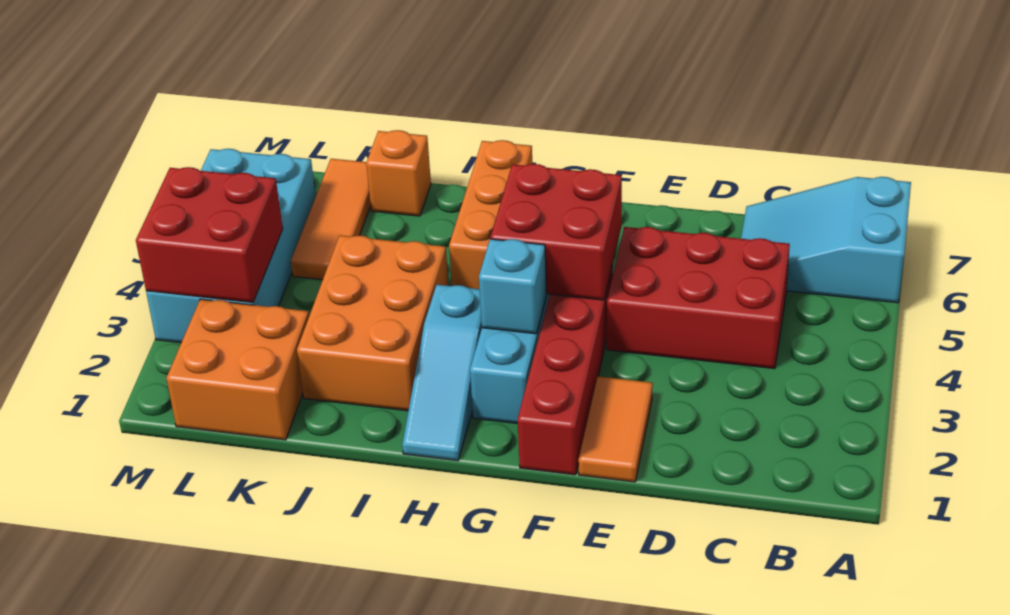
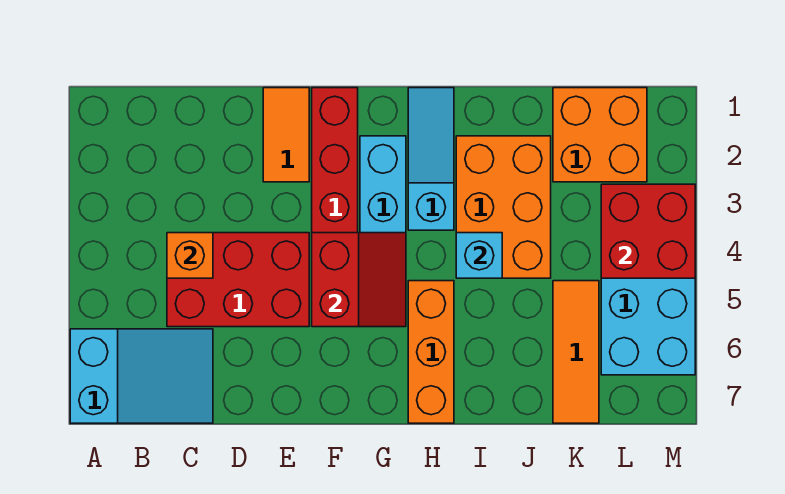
red brick F4:G5 level 2 -> red slope F4:G5 level 2 top F
cyan brick G3 level 2 -> cyan brick I4 level 2
orange brick J7 level 1 -> orange brick C4 level 2

